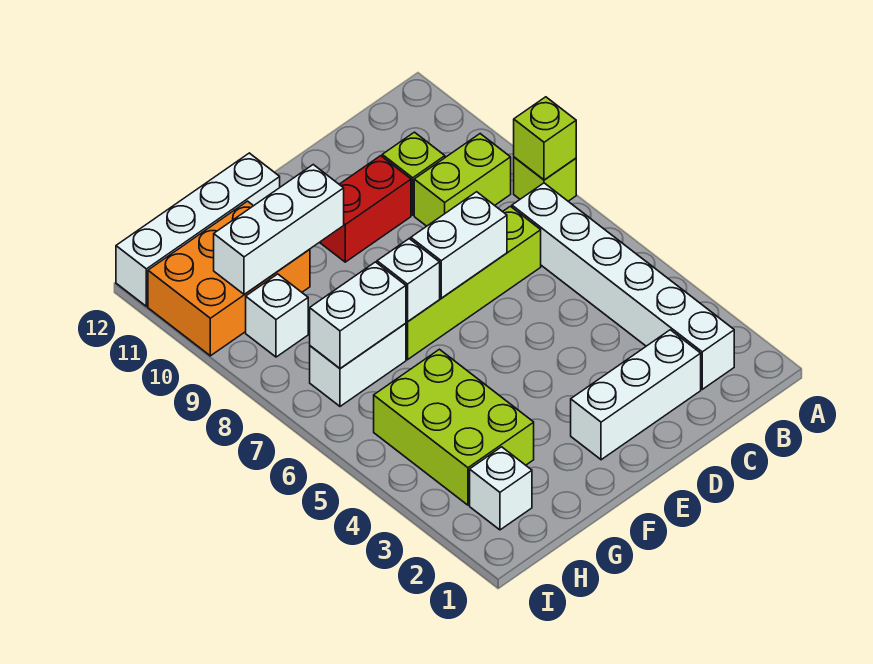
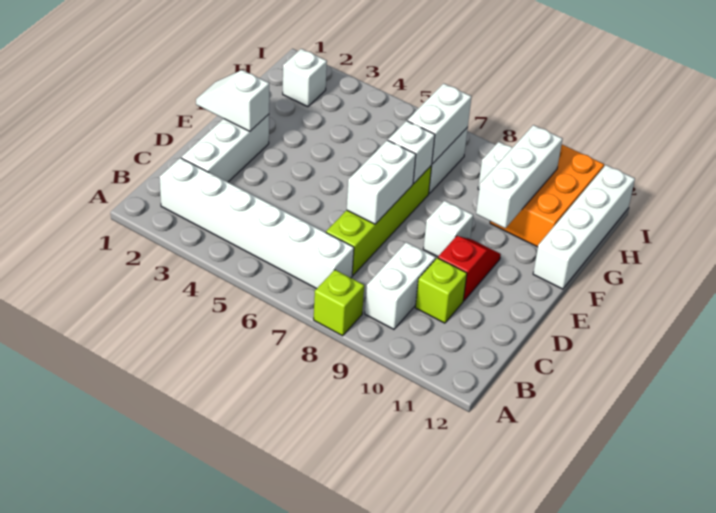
lime brick A8 level 2 -> none
lime brick B9:C9 level 1 -> white brick B9:C9 level 1
red brick D10:E10 level 1 -> red slope D10:E10 level 1 top D
none -> white slope E1:E2 level 2 top 2
none -> white brick E9 level 1
lime brick G3:H5 level 1 -> none

